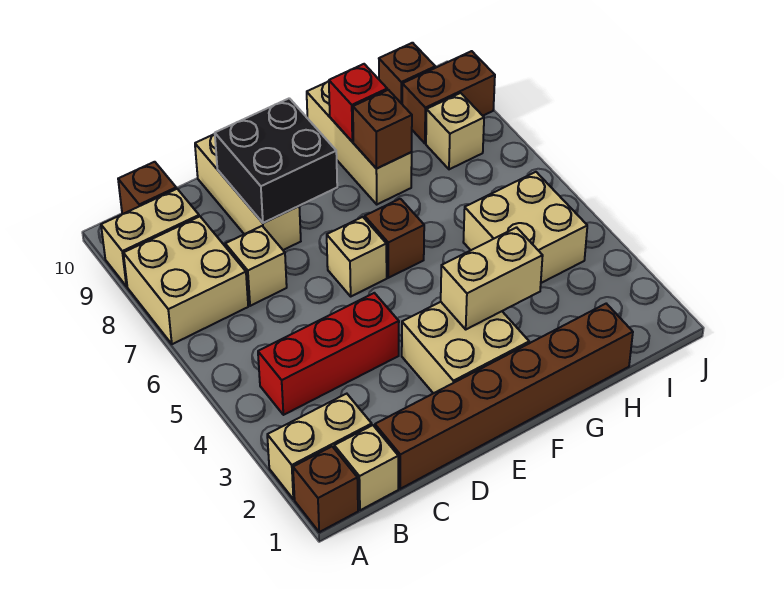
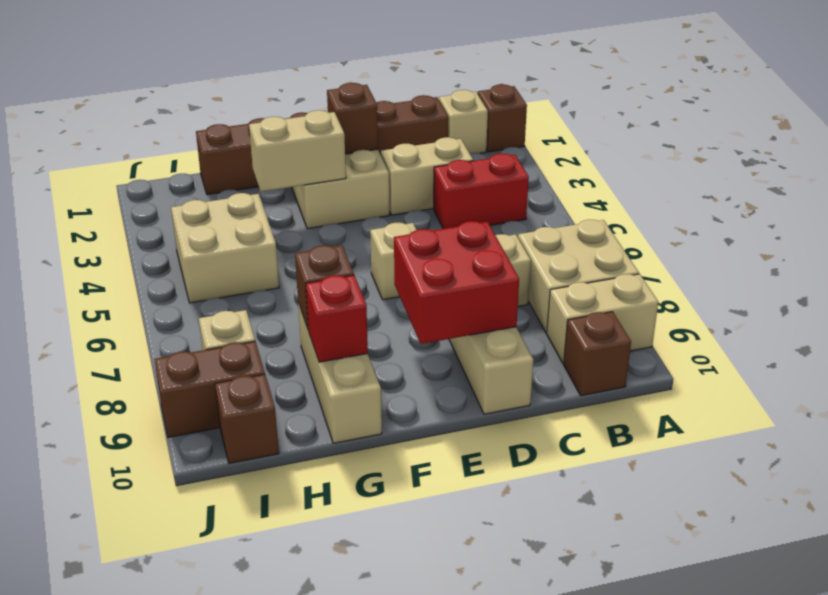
tan brick A2:B2 level 1 -> tan brick C3:D3 level 1
red brick B4:D4 level 1 -> red brick B4:C4 level 1
black brick D8:E9 level 2 -> red brick D8:E9 level 2
brown brick F6 level 1 -> brown brick E2 level 2

